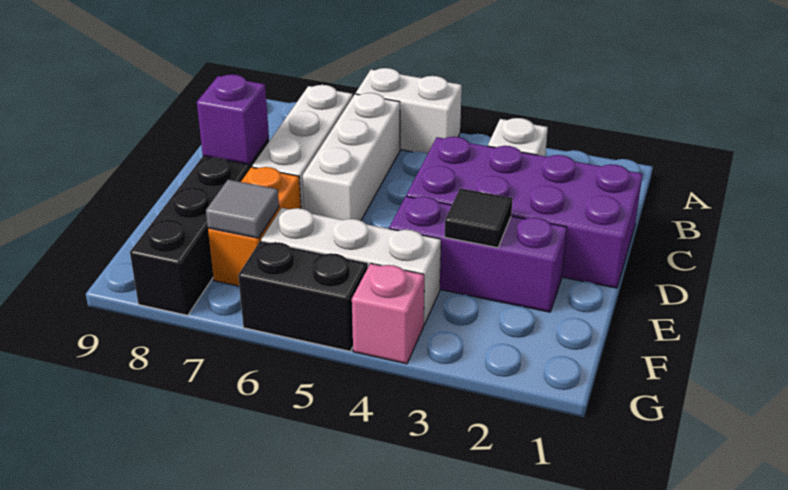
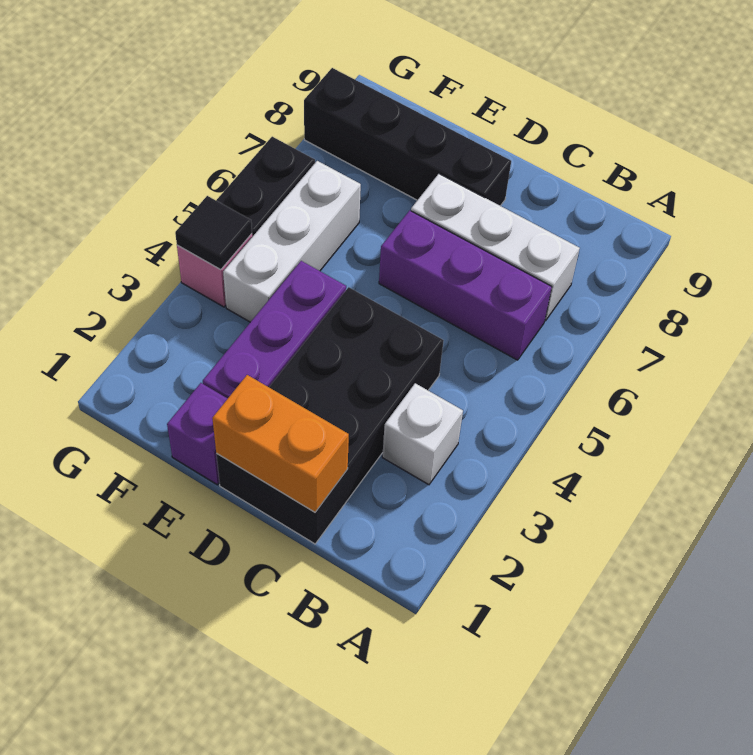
white brick A5:A6 level 1 -> none
white brick B6:D6 level 1 -> purple brick B6:D6 level 1
purple brick C1:D4 level 1 -> black brick C1:D4 level 1
purple brick D8 level 2 -> purple brick E1 level 1
black tile E3 level 2 -> black tile G4 level 2
orange brick E7:F7 level 1 -> orange brick C1:D1 level 2
grey tile F7 level 2 -> none

